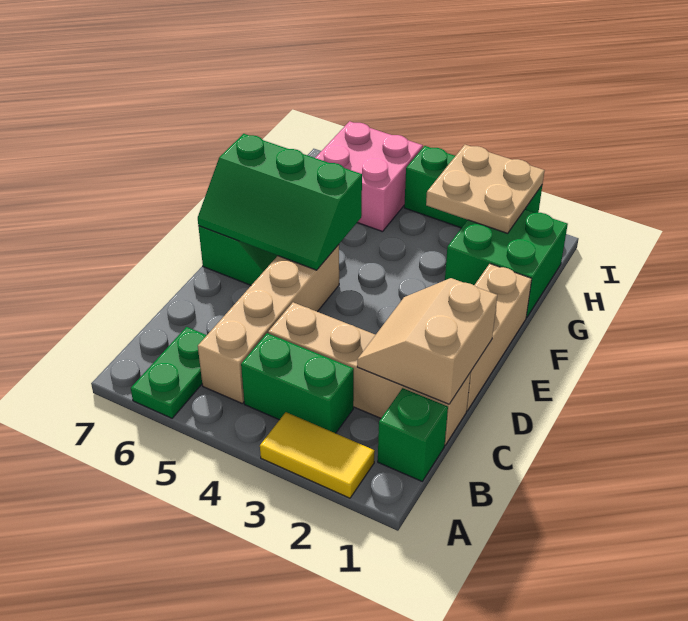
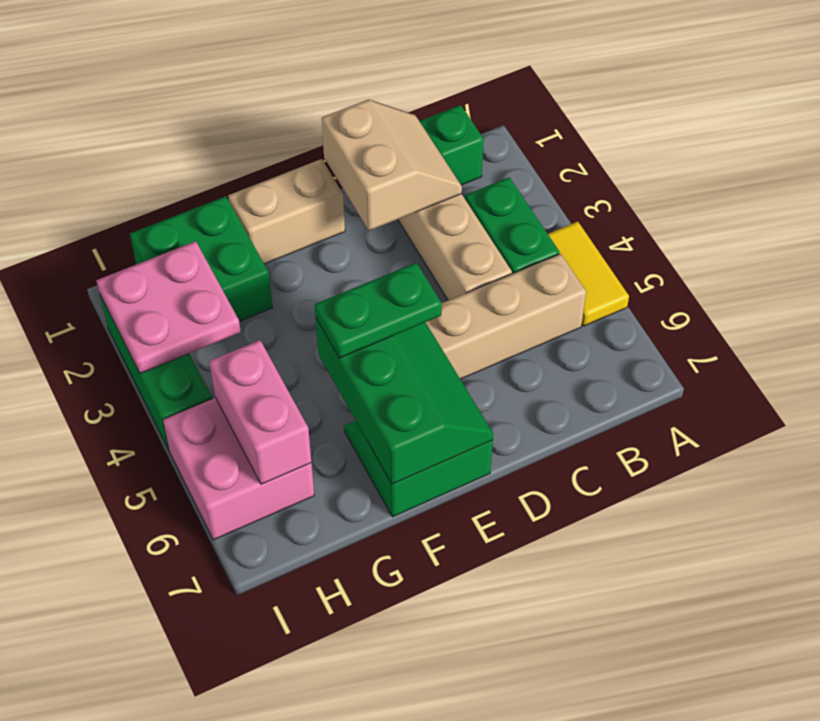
yellow tile A2:A3 level 1 -> yellow tile A4:A5 level 1
green plate A6:B6 level 1 -> green plate E5:F5 level 3
tan slope C1:D2 level 2 top 1 -> tan slope C1:D2 level 2 top D
tan brick D1:F1 level 1 -> tan brick E1:F1 level 1
tan plate H2:I3 level 2 -> pink plate H2:I3 level 2
none -> pink brick H5:H6 level 2

